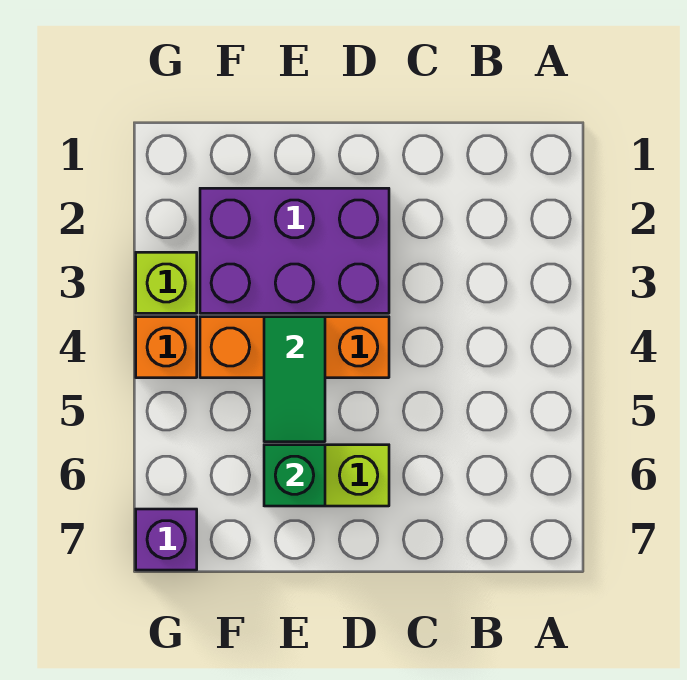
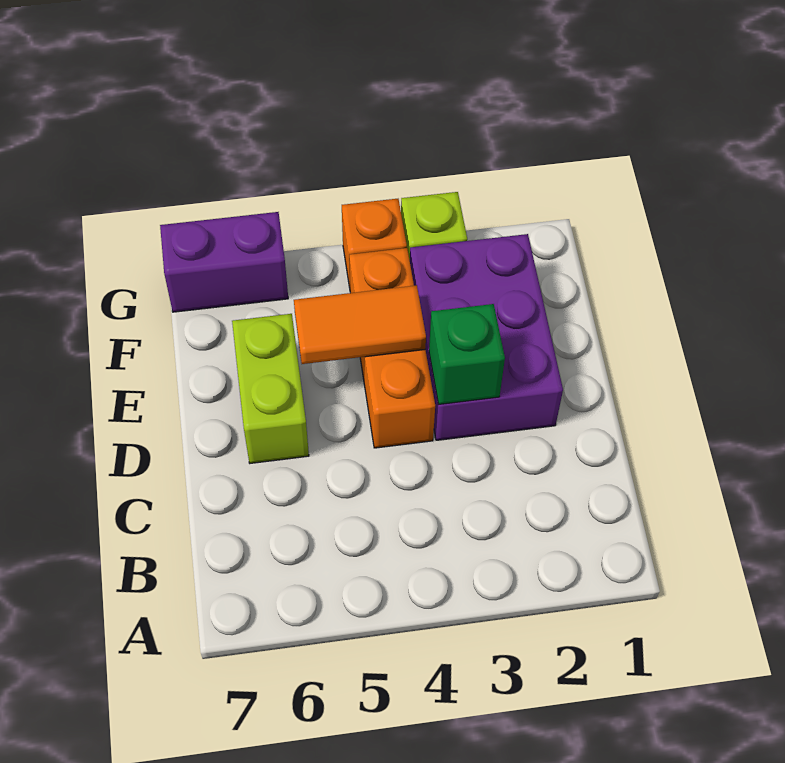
green tile E4:E5 level 2 -> orange tile E4:E5 level 2
green brick E6 level 2 -> green brick D3 level 2
purple brick G7 level 1 -> purple brick G6:G7 level 1

